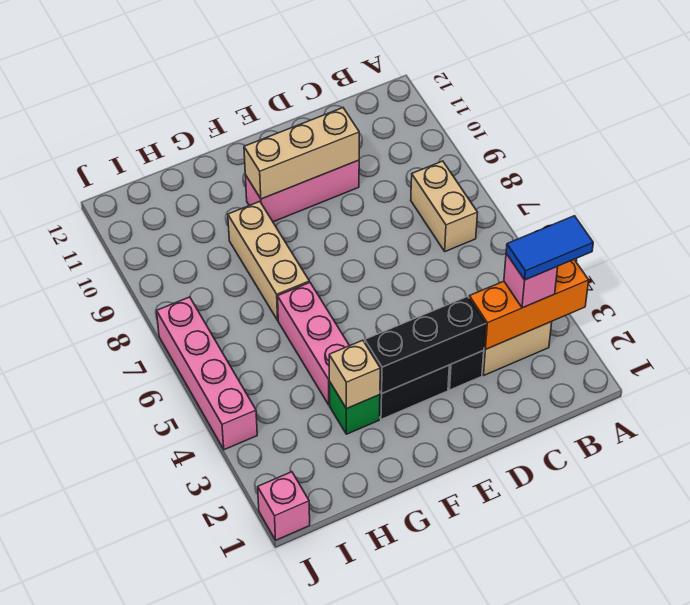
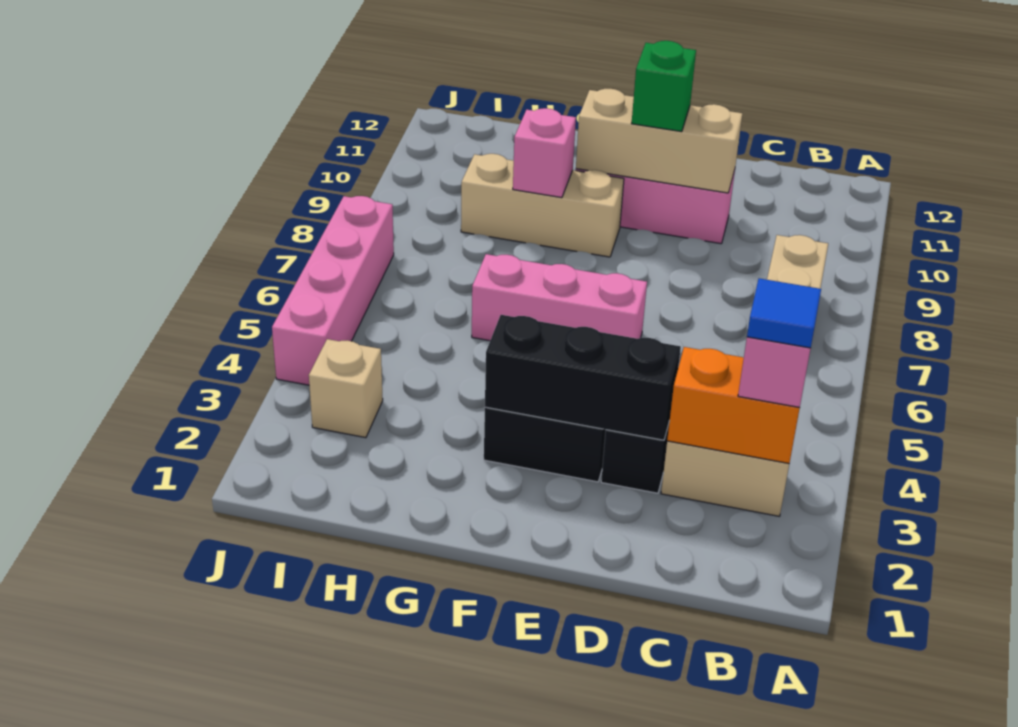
orange brick A3:C3 level 2 -> orange brick B3:C3 level 2
blue tile A3:B3 level 4 -> blue tile B3 level 4
green brick G3 level 1 -> green brick E10 level 3
tan brick G3 level 2 -> tan brick I3 level 1
pink brick G4:G6 level 1 -> pink brick E6:G6 level 1
tan brick G7:G9 level 1 -> tan brick F9:H9 level 1
pink brick J1 level 1 -> pink brick G9 level 2

